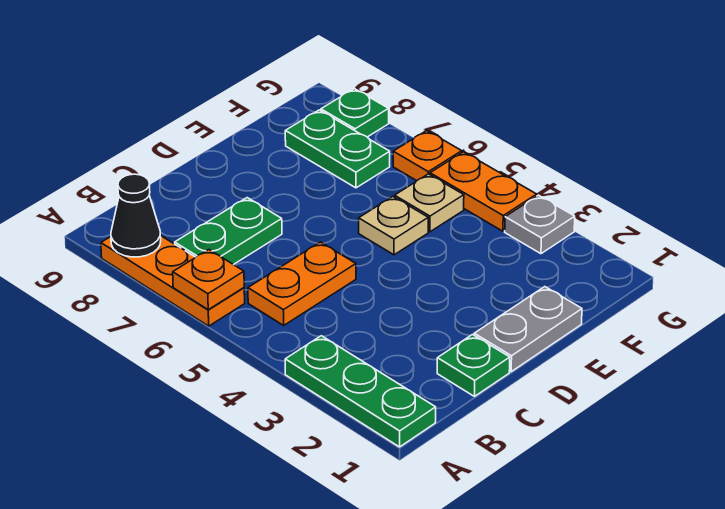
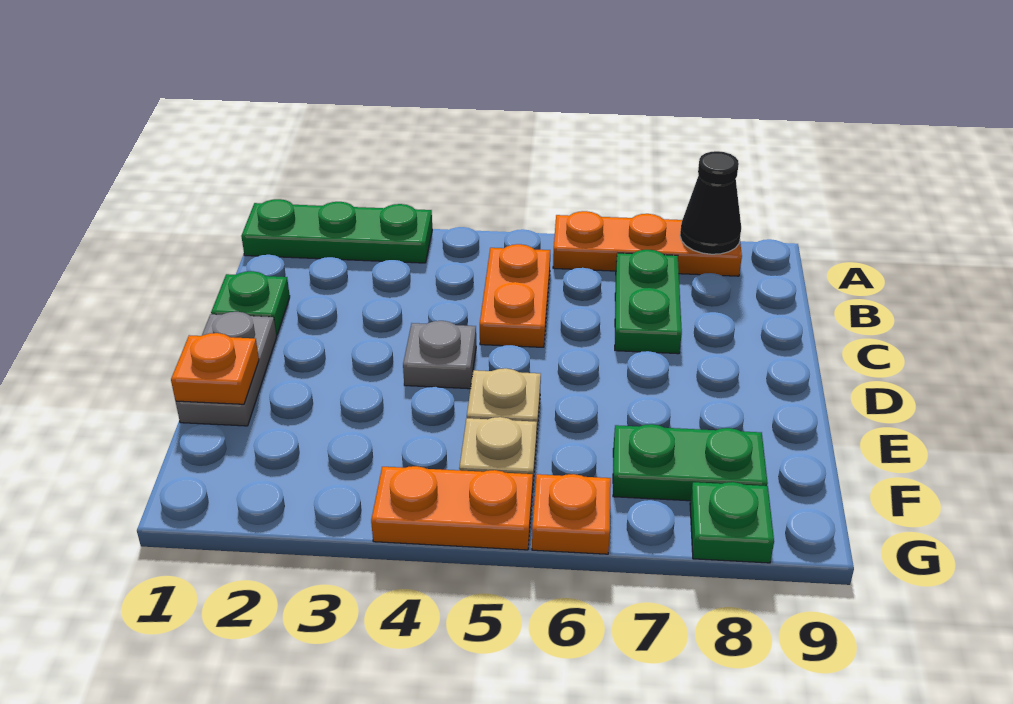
orange plate A6 level 2 -> orange plate E1 level 2
grey plate G3 level 1 -> grey plate D4 level 1

